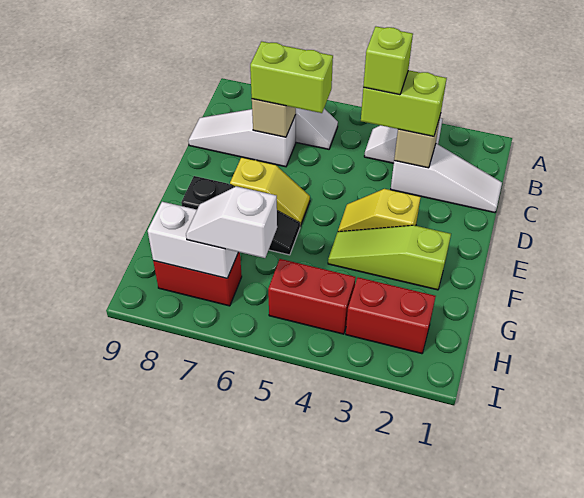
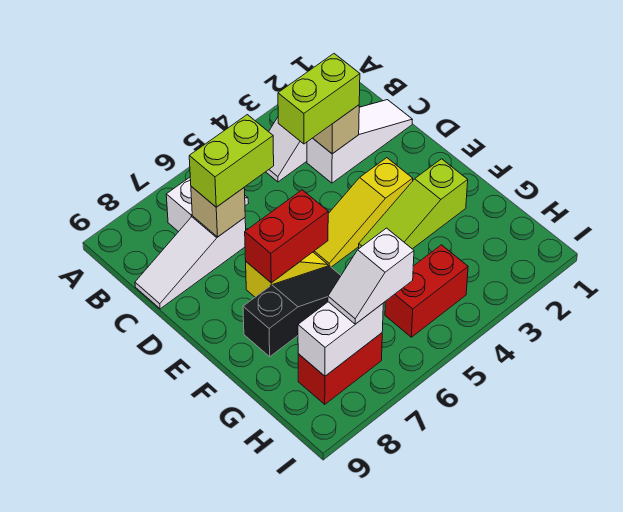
lime brick C4 level 4 -> none
yellow slope E3:E4 level 1 top 3 -> yellow slope E3:E5 level 1 top 3
red brick H2:H3 level 1 -> red brick E6:E7 level 2

